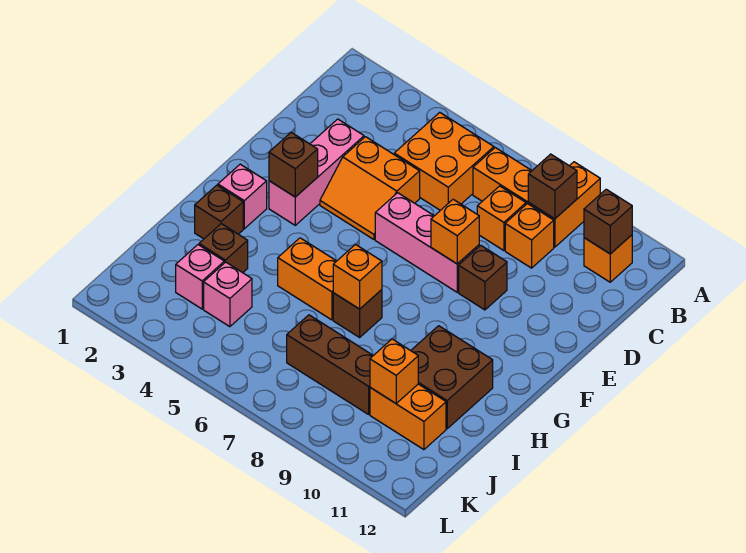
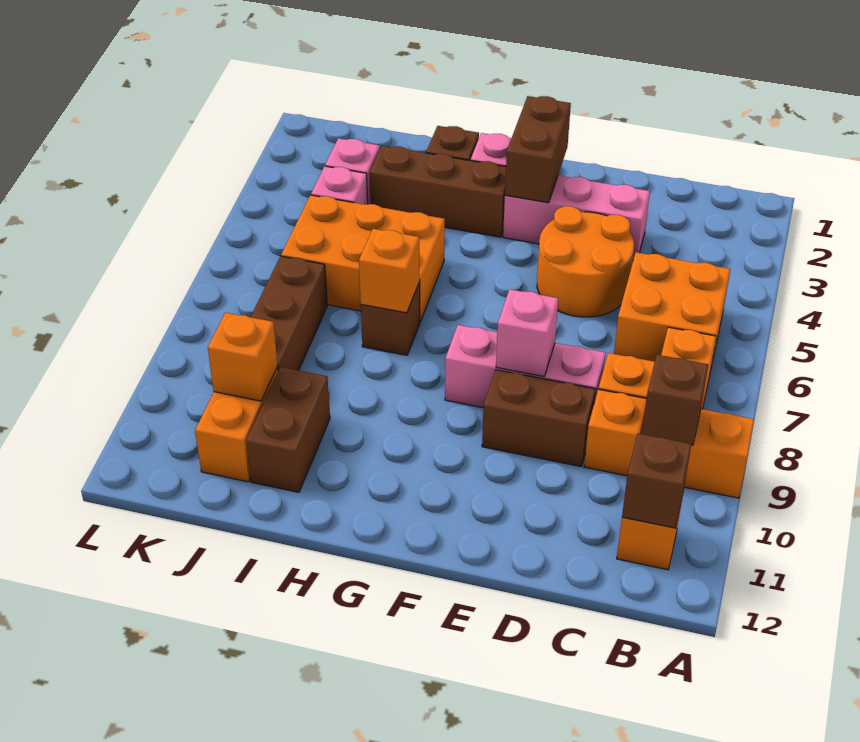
orange slope D4:E5 level 1 top D -> orange round brick D4:E5 level 1
pink brick E6:E8 level 1 -> pink brick D8:F8 level 1
orange brick E8 level 2 -> pink brick E8 level 2
brown brick E9 level 1 -> brown brick D9:E9 level 1
brown brick F3 level 2 -> brown brick F2:F3 level 2
orange brick H5:H6 level 1 -> orange brick H5:J6 level 1
brown brick H10:I11 level 1 -> brown brick I10:I11 level 1
brown brick I3 level 1 -> brown brick G3:I3 level 1

